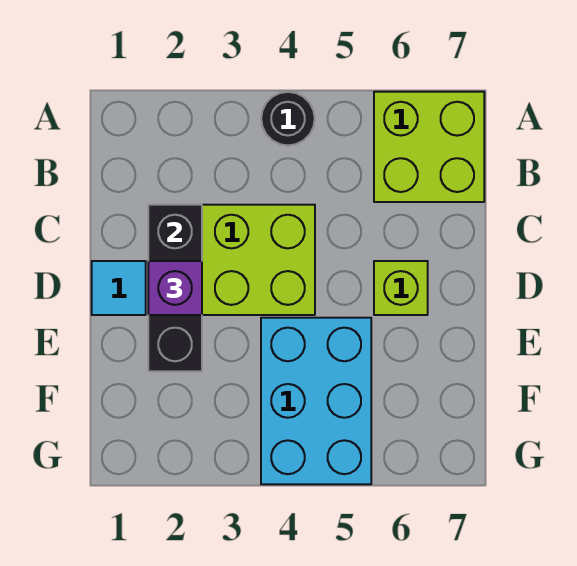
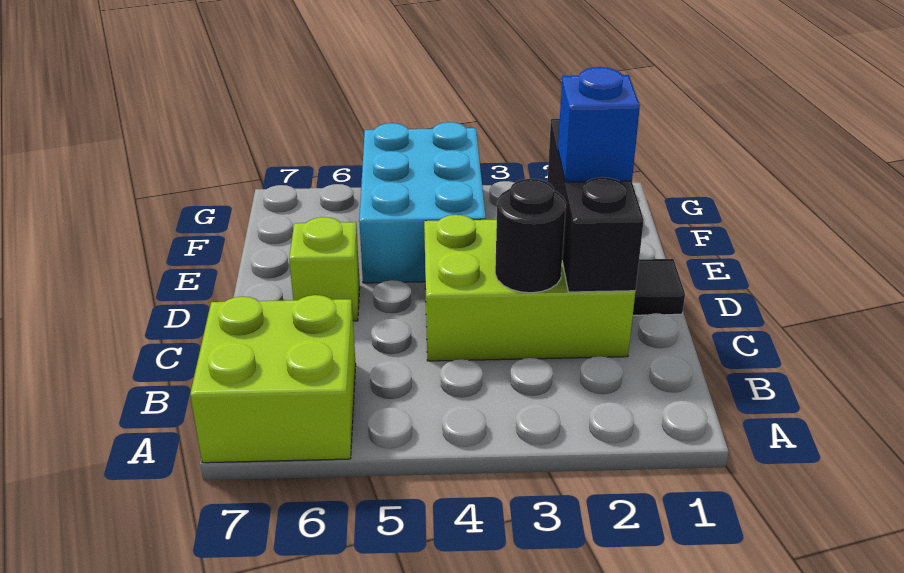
black round brick A4 level 1 -> black round brick C3 level 2
cyan tile D1 level 1 -> black tile D1 level 1
purple brick D2 level 3 -> blue brick D2 level 3

